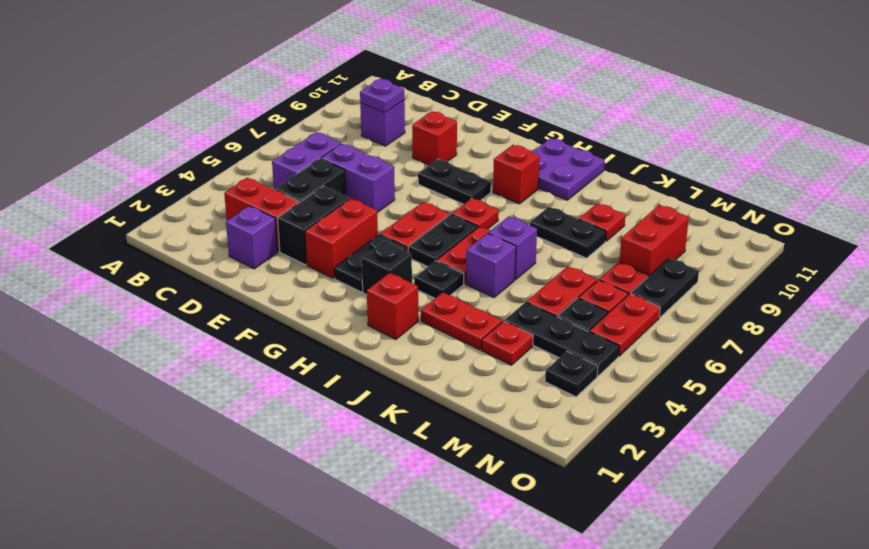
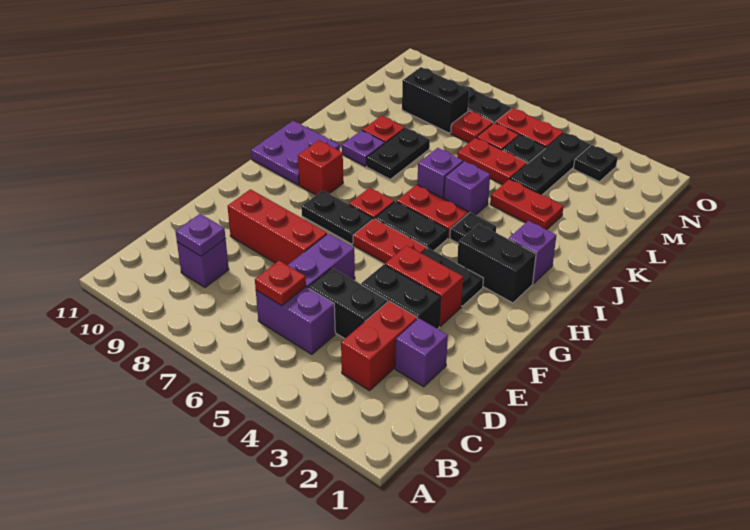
red brick E9 level 1 -> red brick E7:E9 level 1
black plate F8:G8 level 1 -> black plate G7:G8 level 1
black brick H3 level 1 -> black brick H2:H3 level 1
red brick I2 level 1 -> purple brick I2 level 1
red plate J3:K3 level 1 -> red plate K3:K4 level 1
none -> purple plate J9 level 1
red plate L3 level 1 -> red plate C6 level 2
red brick M8:M9 level 1 -> black brick M8:M9 level 1

